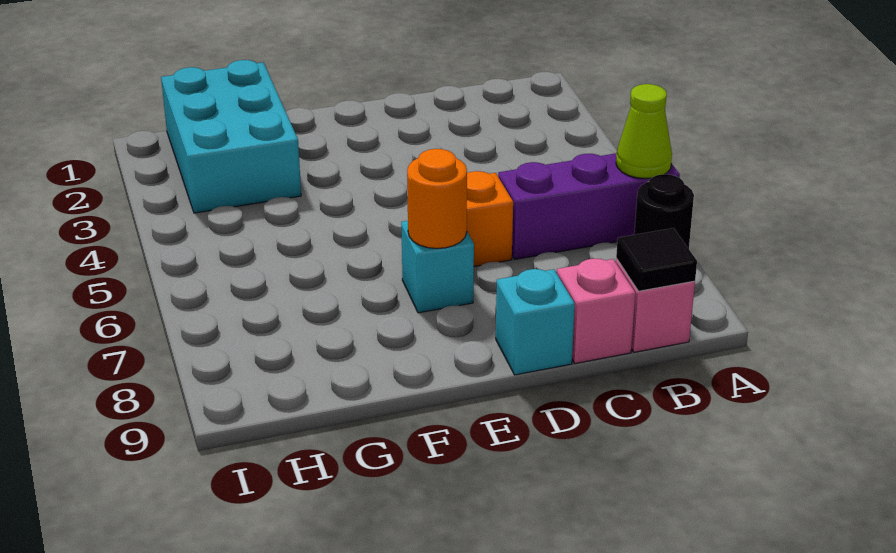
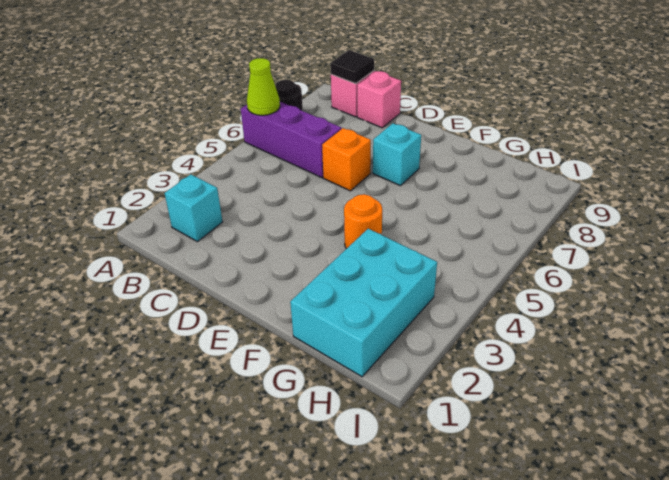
cyan brick D9 level 1 -> cyan brick B2 level 1
orange round brick E7 level 2 -> orange round brick F4 level 1

